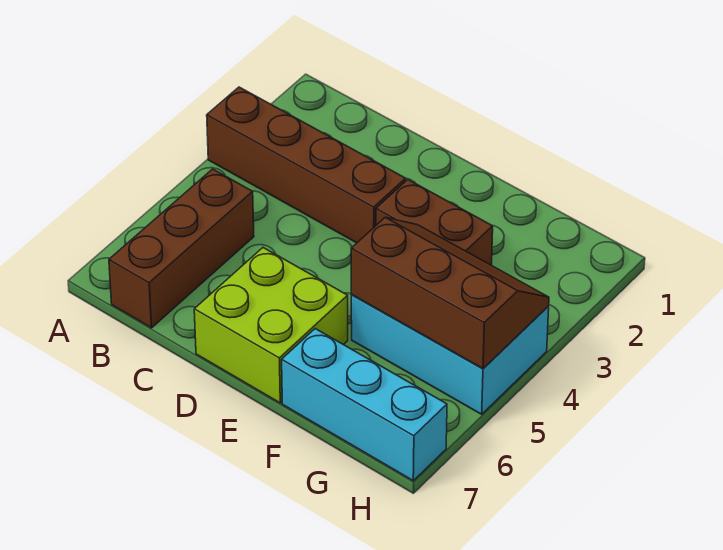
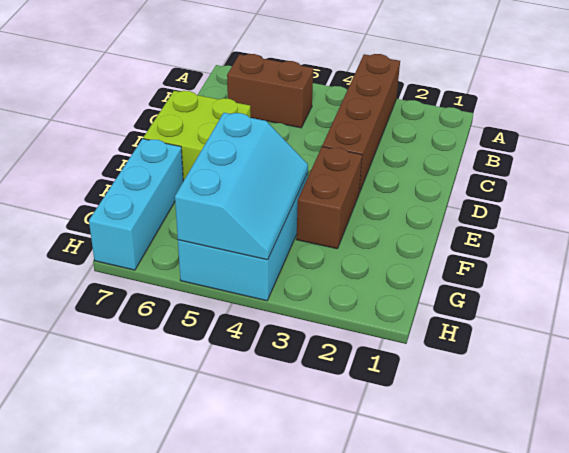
brown brick B5:B7 level 1 -> brown brick B5:B6 level 1
brown slope F4:H5 level 2 top 5 -> cyan slope F4:H5 level 2 top 5

